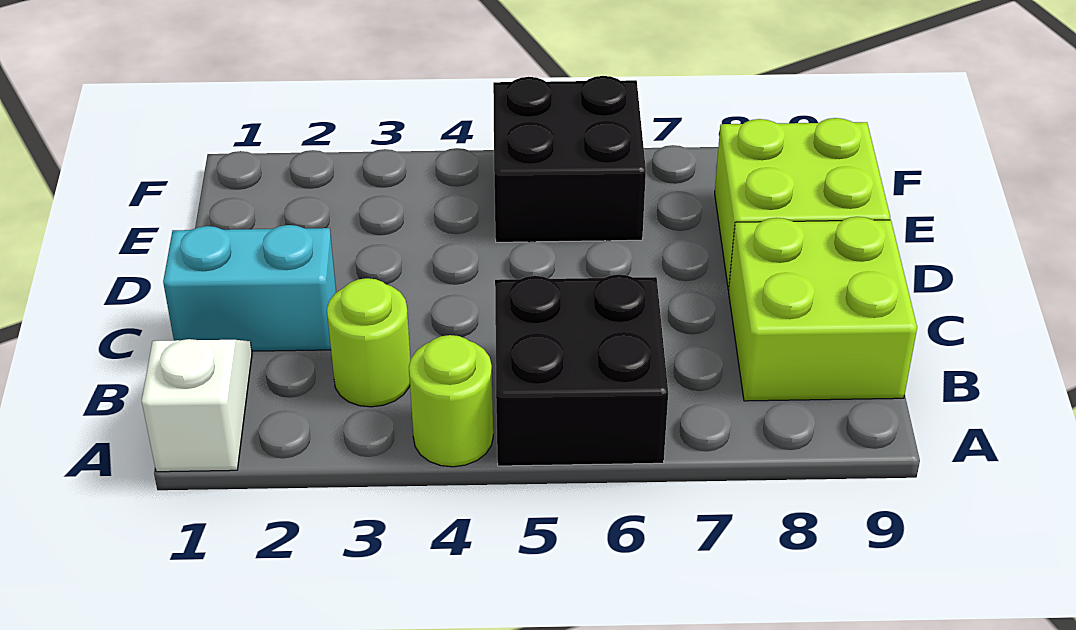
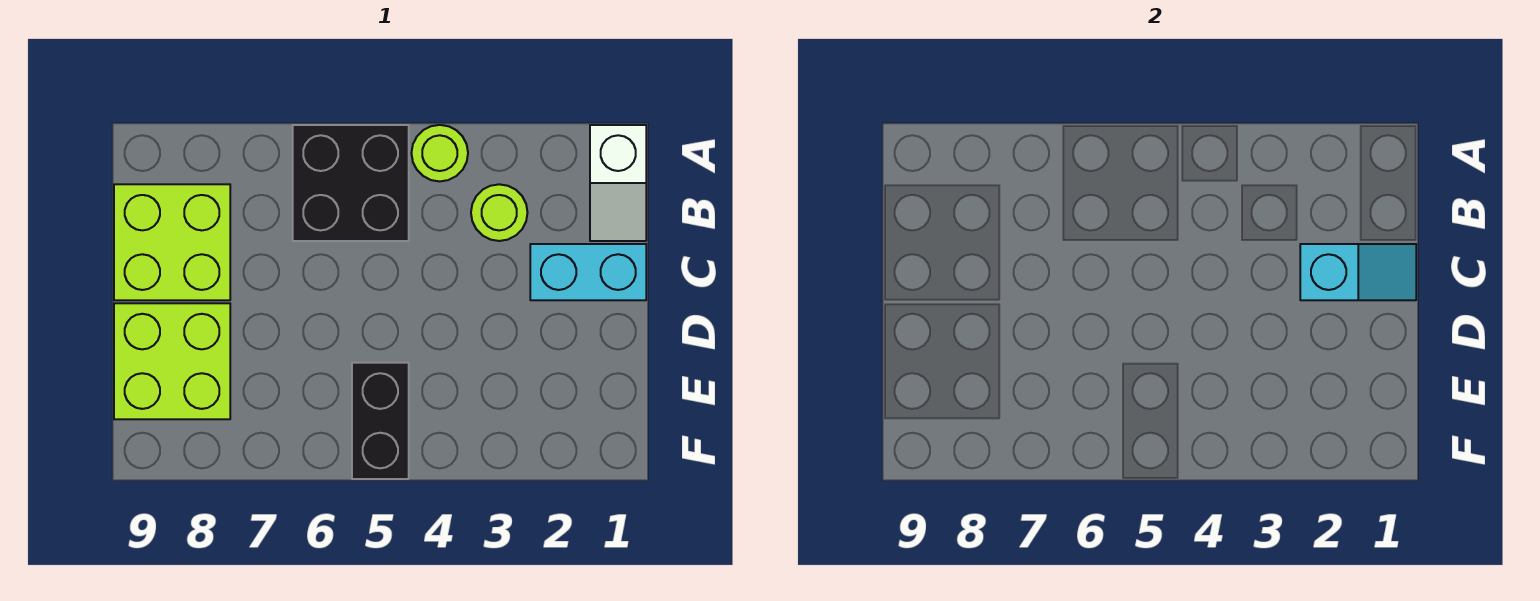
none -> cyan slope C1:C2 level 2 top 2
black brick E5:F6 level 1 -> black brick E5:F5 level 1

